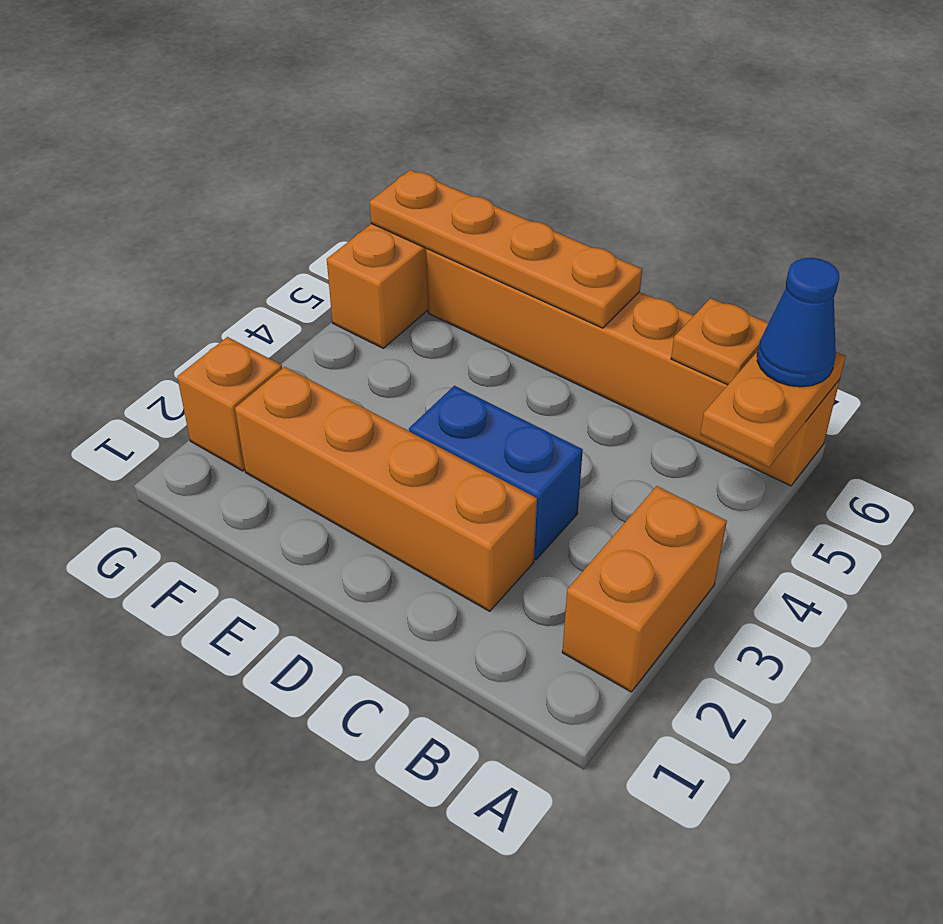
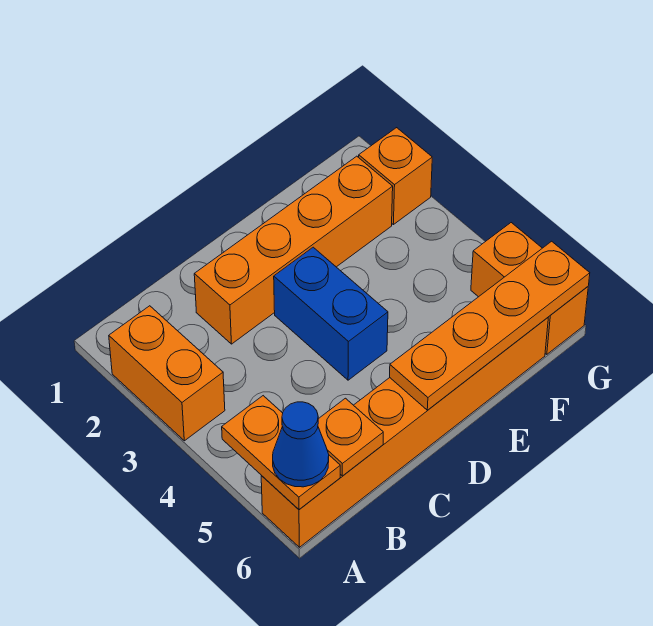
blue brick C3:D3 level 1 -> blue brick D3:D4 level 1

